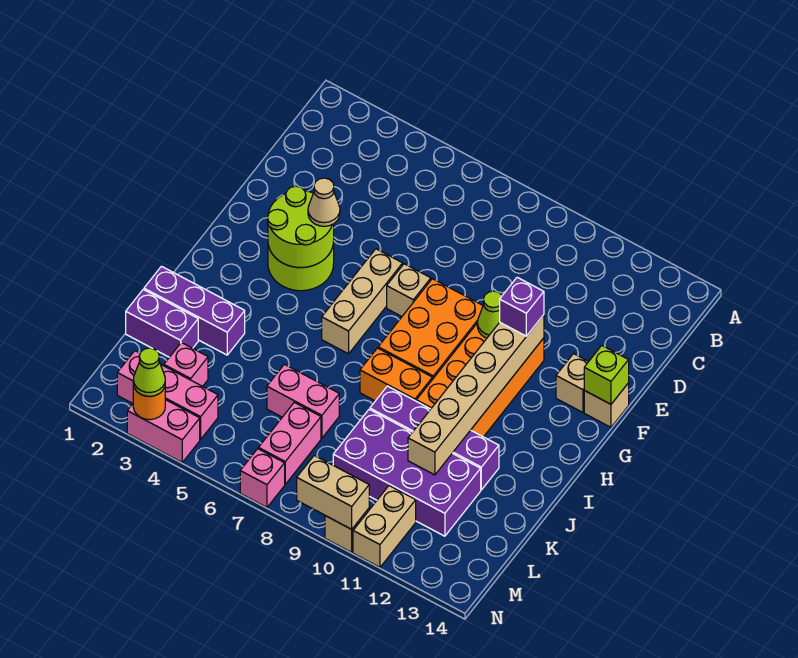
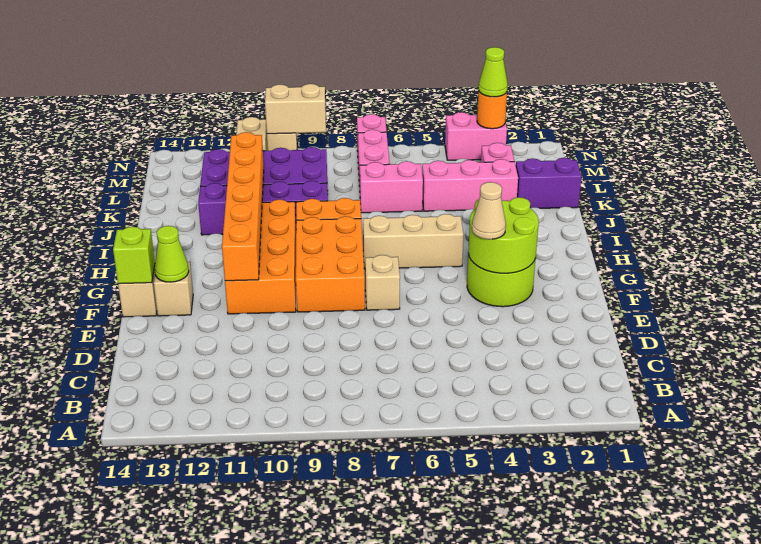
tan brick F6:H6 level 1 -> tan brick H5:H7 level 1
lime cone F10 level 2 -> lime cone F13 level 2
tan brick F11:K11 level 2 -> orange brick F11:K11 level 2
purple brick F11 level 3 -> none
purple brick J1:J3 level 1 -> none
pink brick M2:M4 level 1 -> pink brick K3:K5 level 1

